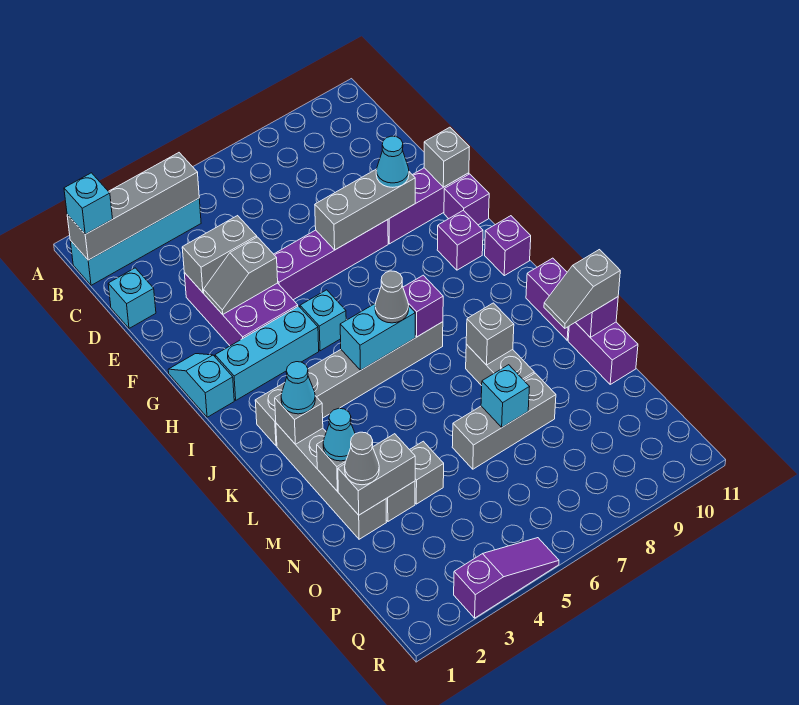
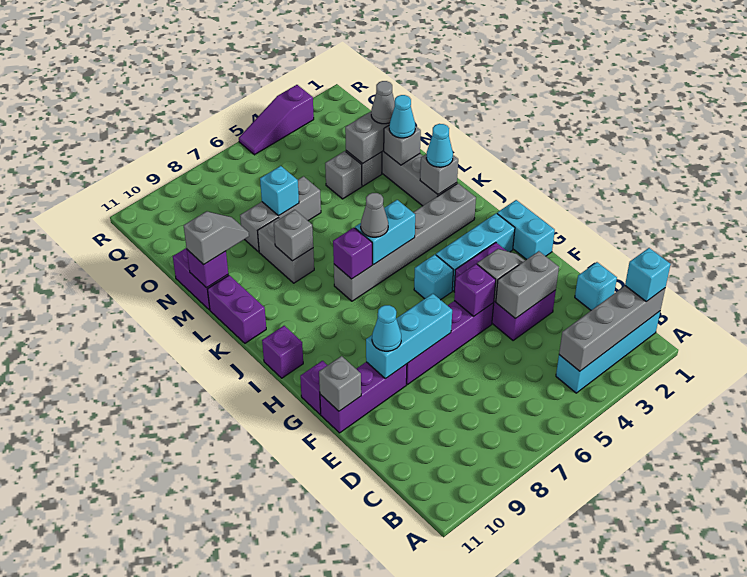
grey brick F7:F9 level 2 -> cyan brick F7:F9 level 2
cyan slope G1:H1 level 1 top H -> cyan brick G1:H1 level 1
purple brick H10 level 1 -> purple brick F5 level 2

